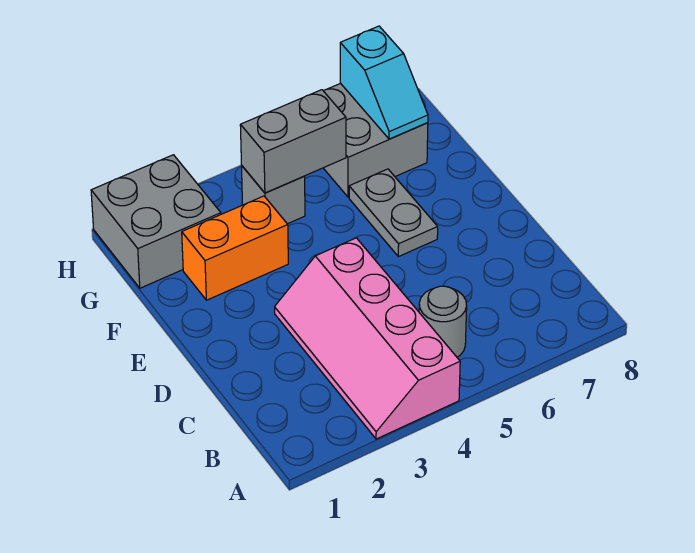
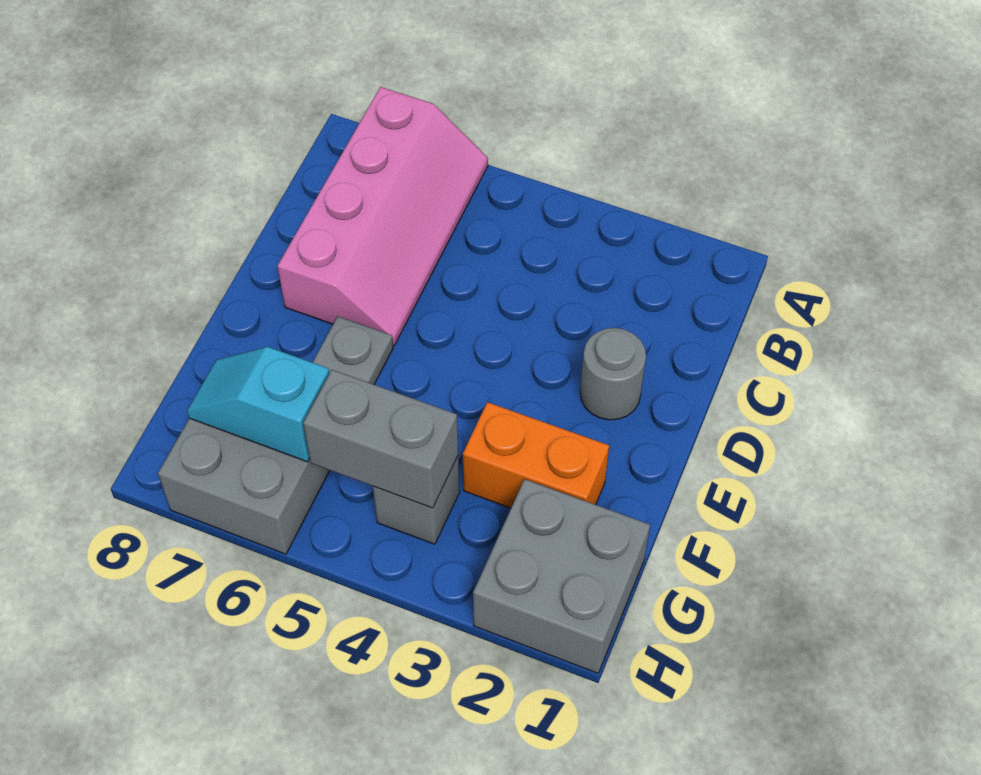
pink slope A3:D4 level 1 top 4 -> pink slope A6:D7 level 1 top 7
grey round brick B5 level 1 -> grey round brick D2 level 1
cyan slope G7:H7 level 2 top H -> cyan slope G6:G7 level 2 top 6

